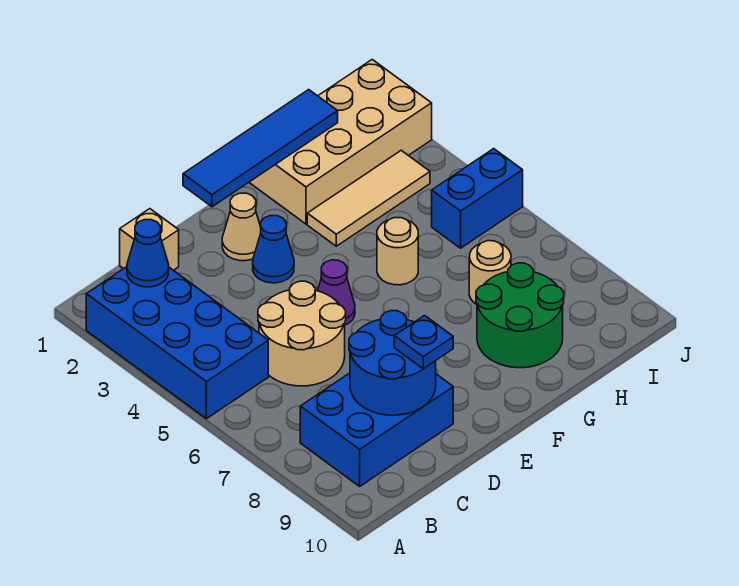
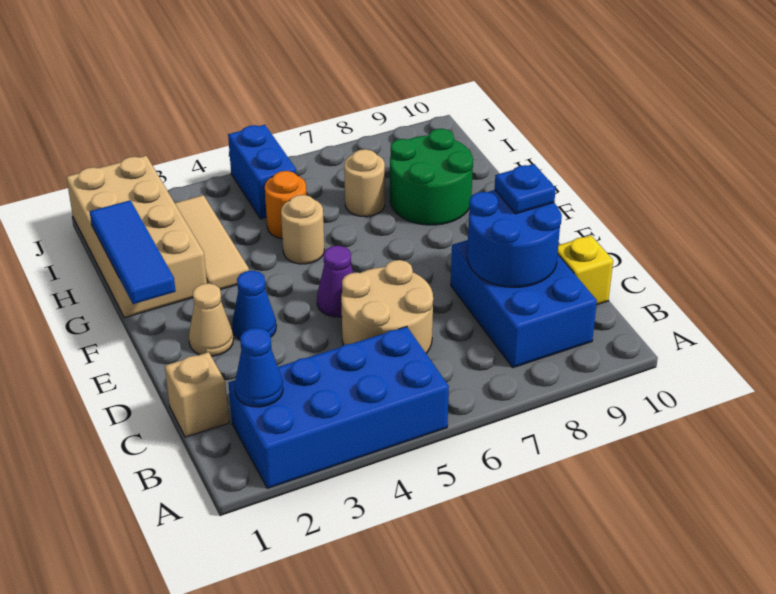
none -> yellow brick C10 level 1
blue tile E1:H1 level 2 -> blue tile F1:H1 level 2
none -> orange round brick H5 level 1

